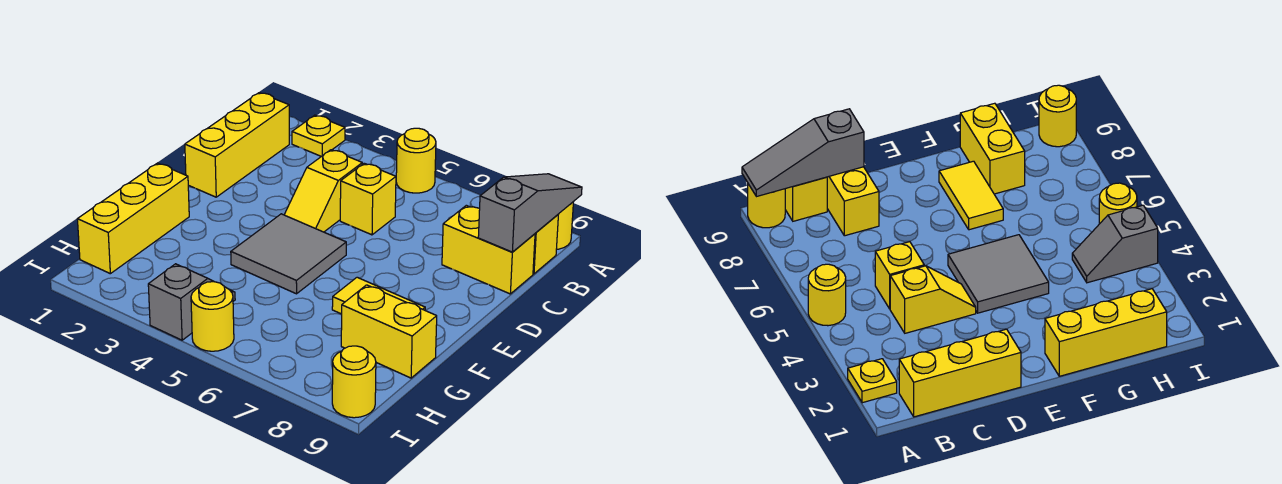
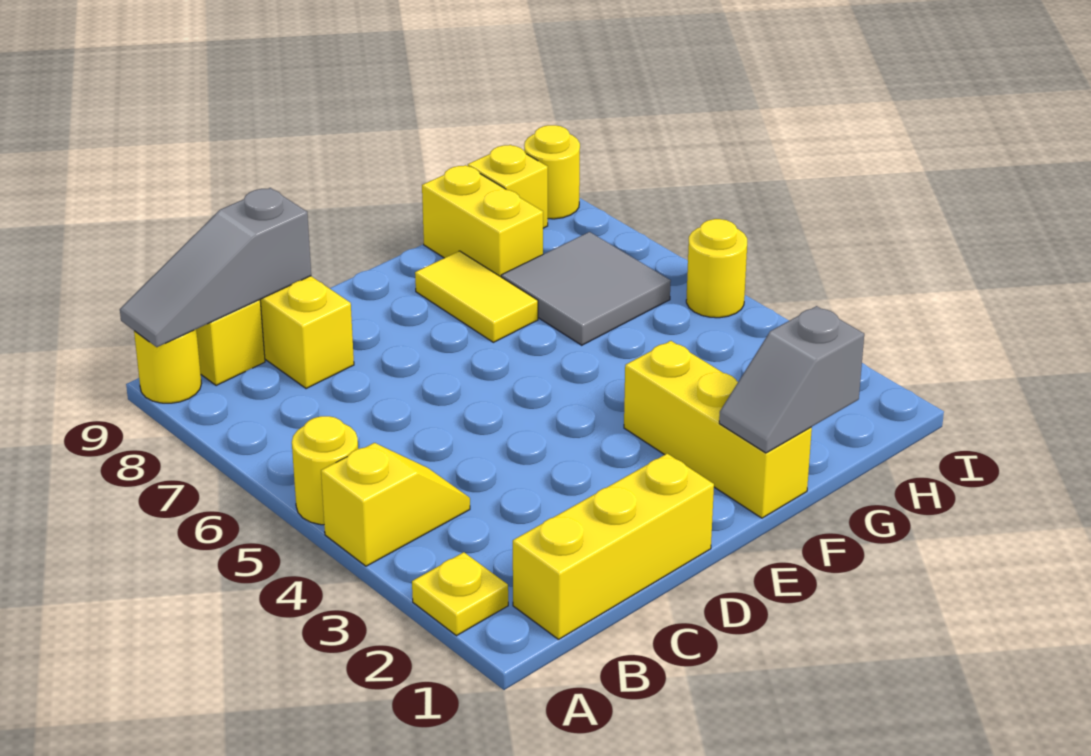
yellow slope C4:D4 level 1 top C -> yellow slope A4:B4 level 1 top A
yellow brick C5 level 1 -> yellow brick H9 level 1
grey tile E4:F5 level 1 -> grey tile G6:H7 level 1
yellow brick F1:H1 level 1 -> yellow brick F1:F3 level 1
grey slope H4:I4 level 1 top I -> grey slope F1:G1 level 2 top G

